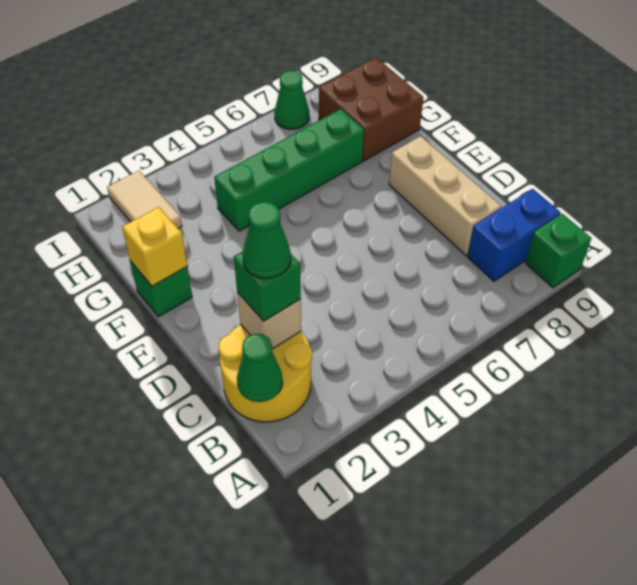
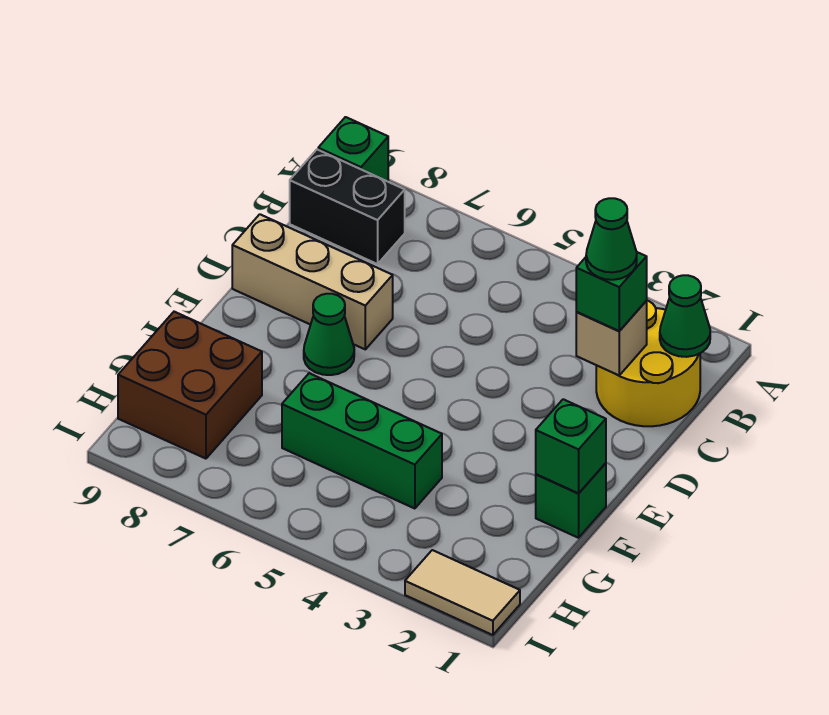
blue brick B8:B9 level 1 -> black brick B8:B9 level 1
tan brick C8:E8 level 1 -> tan brick D7:D9 level 1
yellow brick F1 level 2 -> green brick F1 level 2
green brick G4:G7 level 1 -> green brick G4:G6 level 1
tan tile H2:I2 level 1 -> tan tile I1:I2 level 1
green cone I7 level 1 -> green cone E7 level 1

